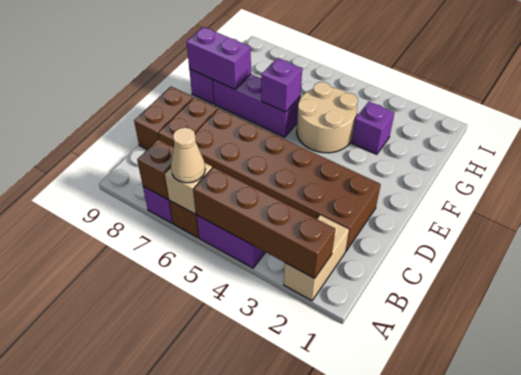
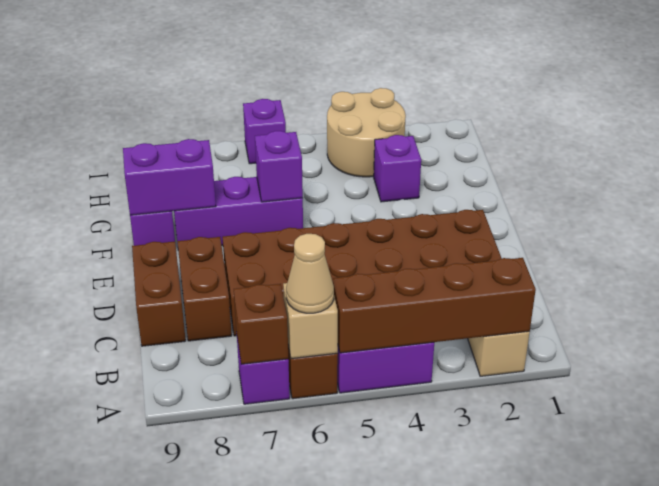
tan round brick F4:G5 level 1 -> tan round brick H3:I4 level 1
none -> purple brick I6 level 1

